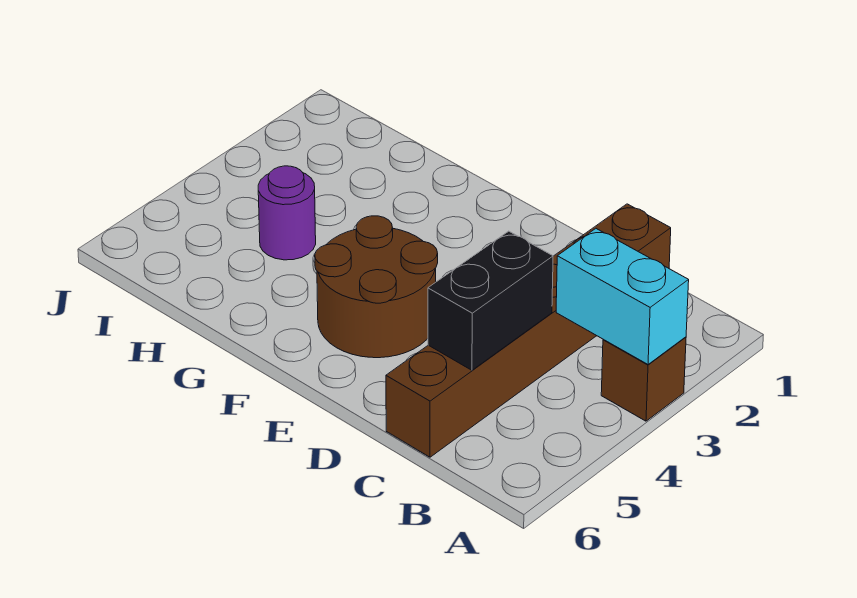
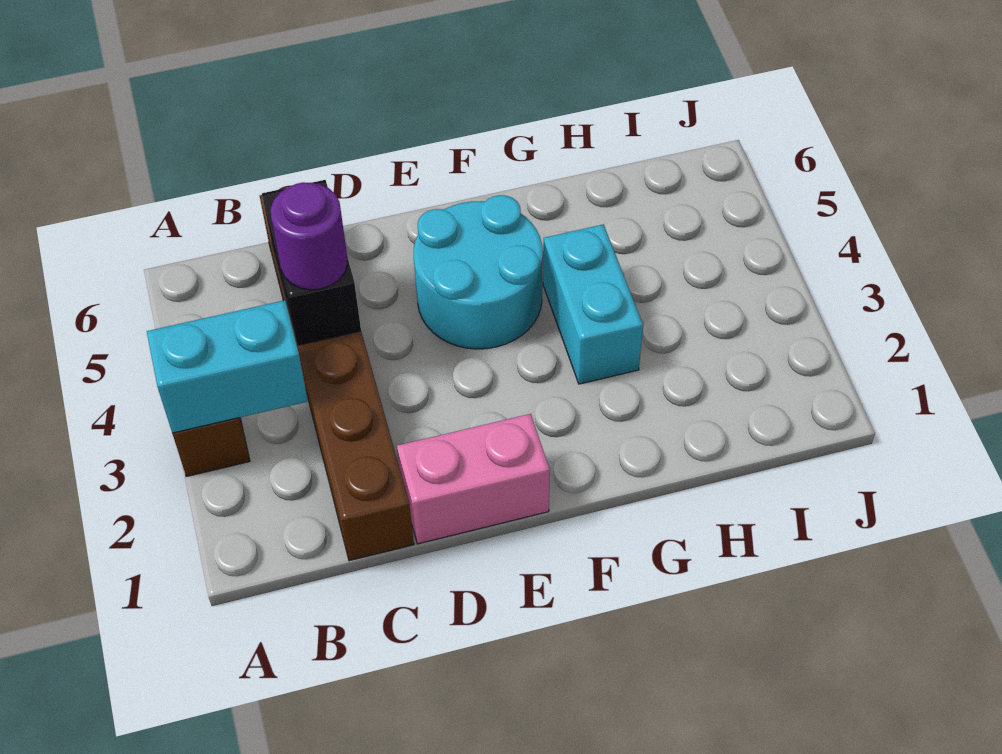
none -> pink brick D1:E1 level 1
brown round brick E4:F5 level 1 -> cyan round brick E4:F5 level 1
none -> cyan brick G3:G4 level 1
purple round brick H4 level 1 -> purple round brick C4 level 3

